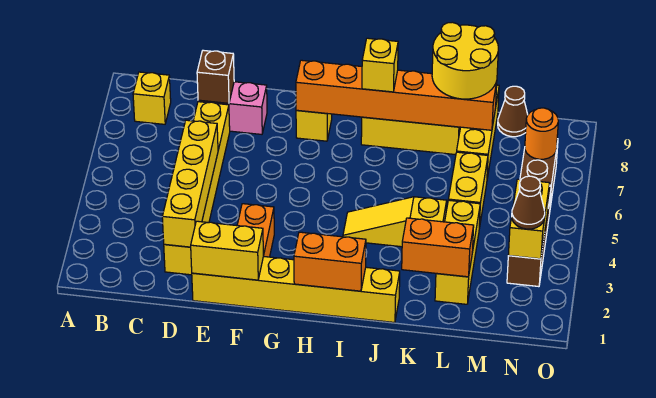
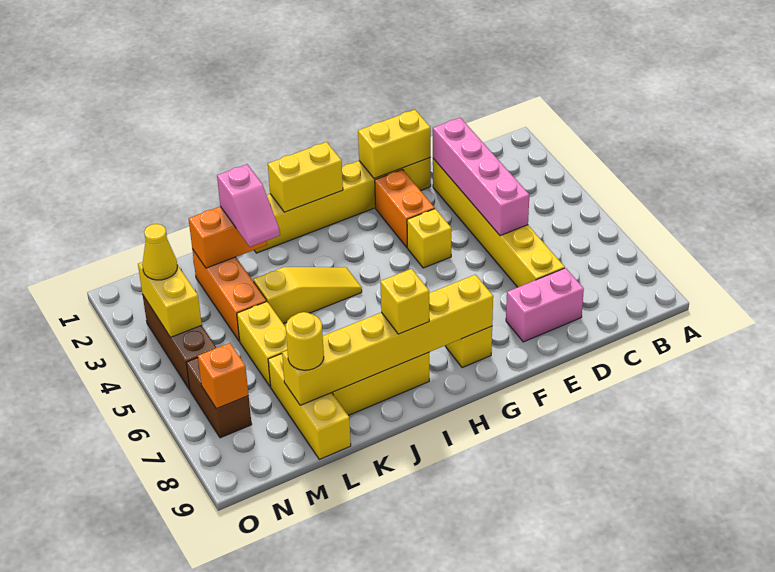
yellow brick B8 level 1 -> yellow brick F4 level 1
yellow brick D2:D5 level 2 -> pink brick D2:D5 level 2
brown brick D8 level 2 -> none
orange brick G8:L8 level 2 -> yellow brick G8:L8 level 2
orange brick H1:I1 level 2 -> yellow brick H1:I1 level 2
none -> pink slope K2:K3 level 3 top 2
yellow round brick K8:L9 level 3 -> yellow round brick L8 level 3
yellow brick L2:L4 level 1 -> orange brick L2:L4 level 1
brown cone M9 level 1 -> none
brown cone N3 level 3 -> yellow cone N3 level 3
orange round brick N7 level 2 -> orange brick N7 level 2

